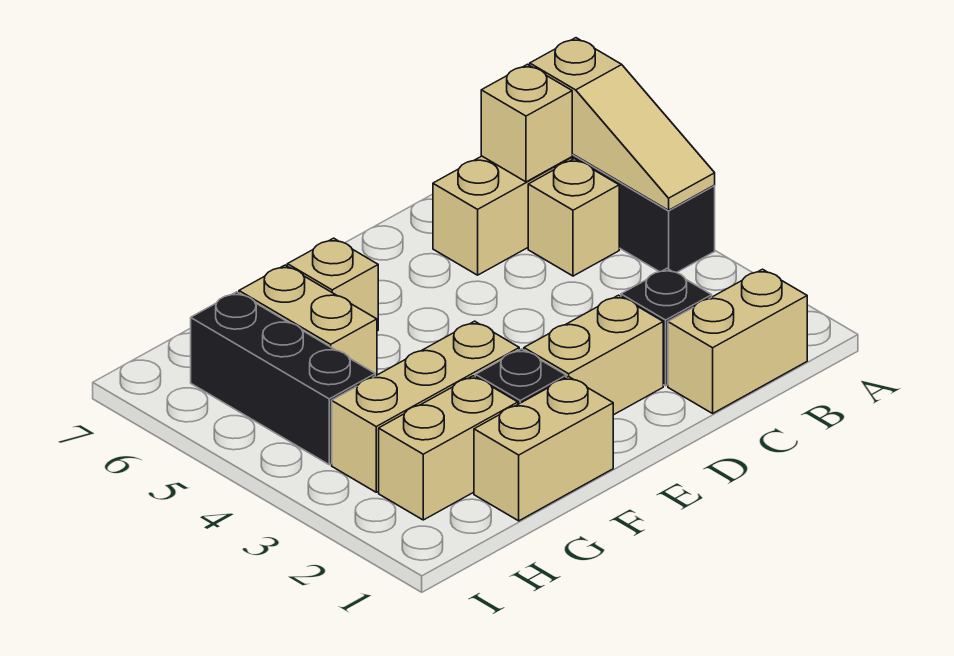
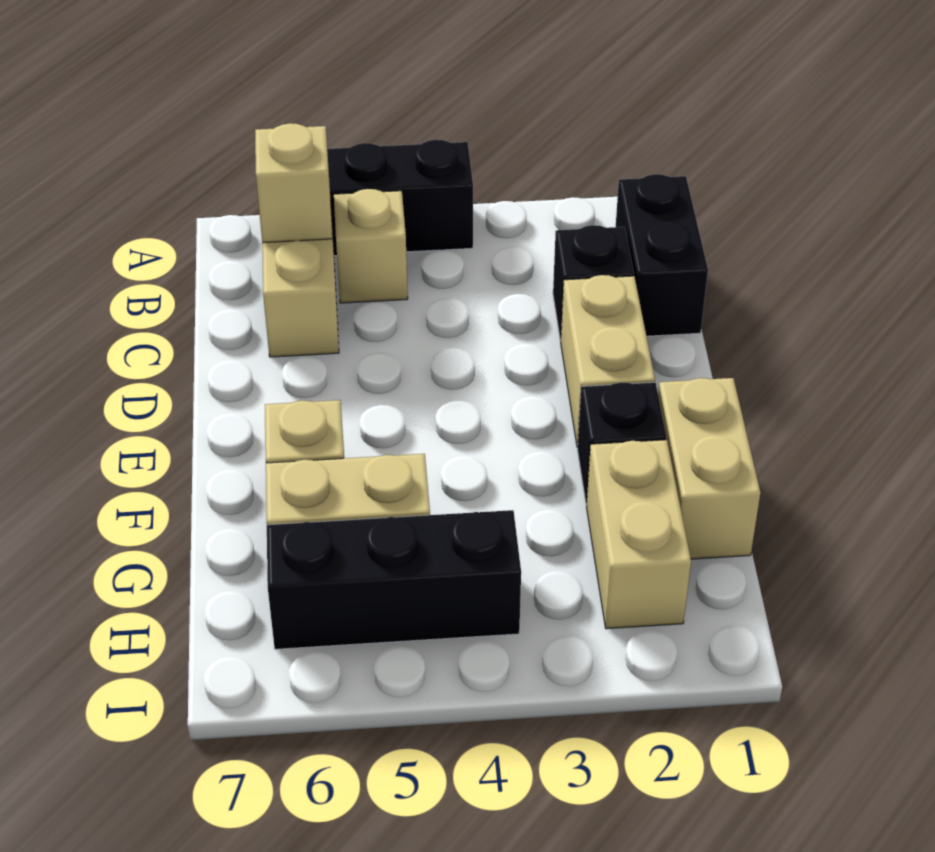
tan slope A4:A6 level 2 top 6 -> none
tan brick B1:C1 level 1 -> black brick B1:C1 level 1
tan brick F3:H3 level 1 -> none

